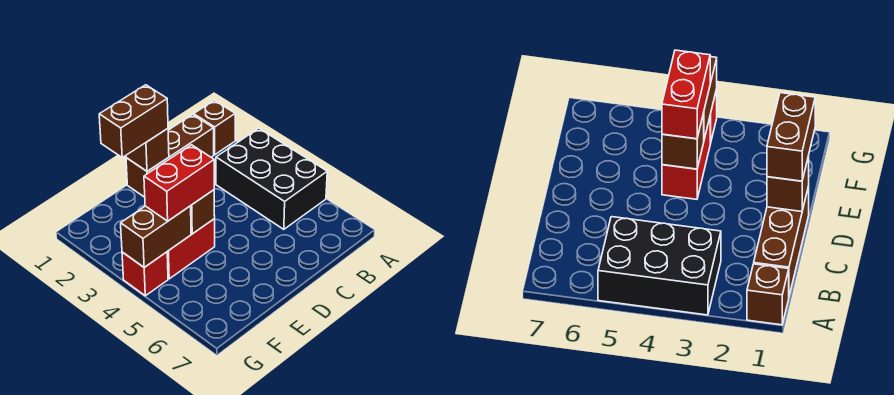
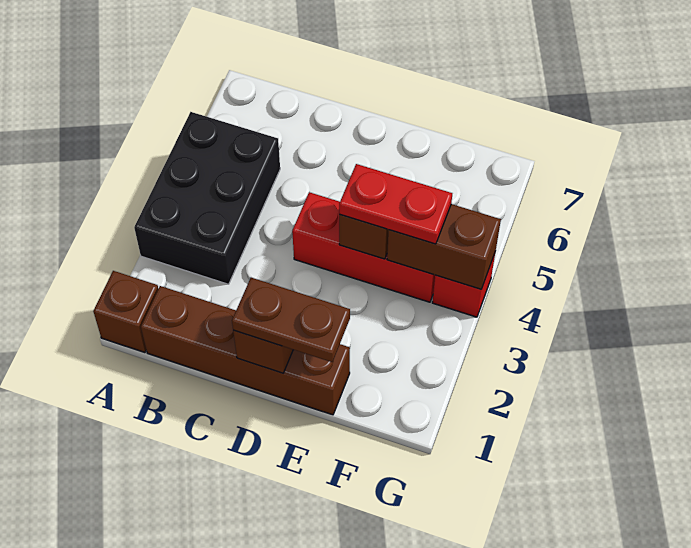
brown brick B1:D1 level 1 -> brown brick B1:E1 level 1
brown brick D1:E1 level 3 -> brown plate D1:E1 level 3
red brick E4:F4 level 1 -> red brick D4:F4 level 1
red brick E4:F4 level 3 -> red plate E4:F4 level 3

